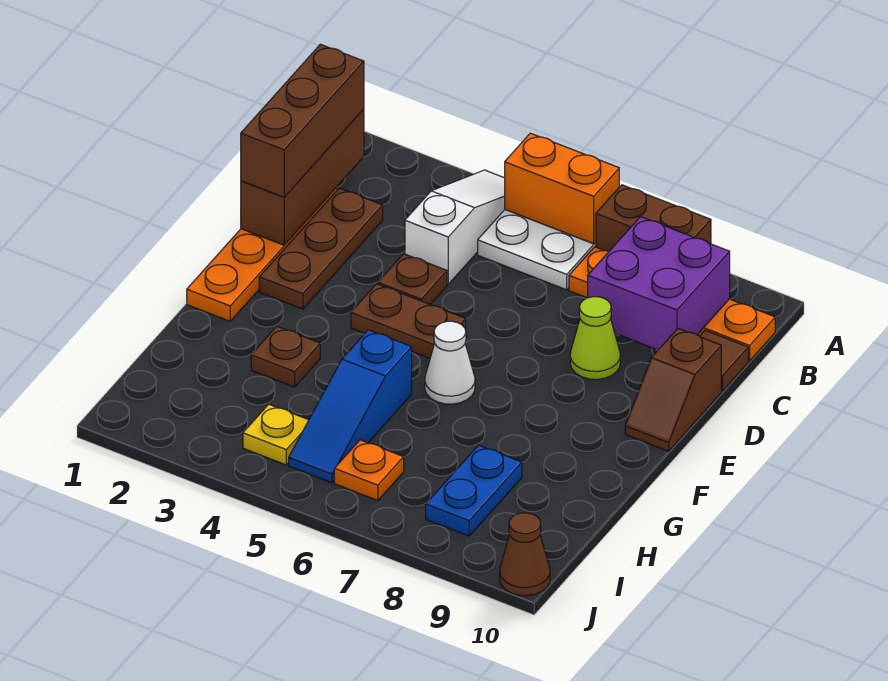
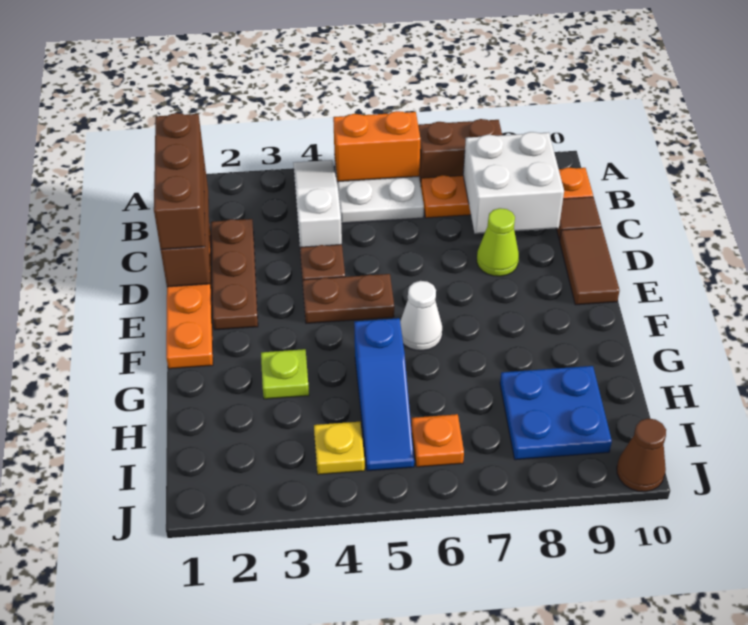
purple brick B8:C9 level 2 -> white brick B8:C9 level 2
brown slope D10:E10 level 1 top D -> brown tile D10:E10 level 1
brown plate G3 level 1 -> lime plate G3 level 1
blue plate H8:I8 level 1 -> blue plate H8:I9 level 1

